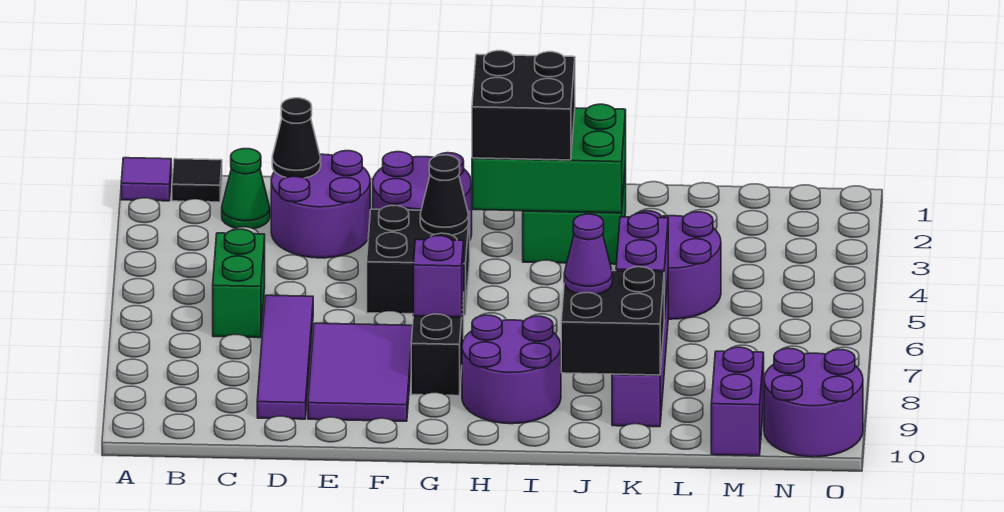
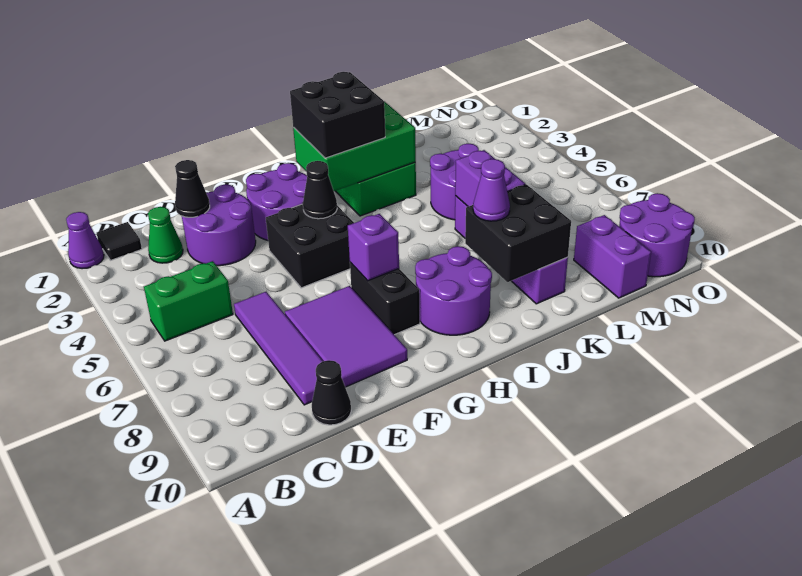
purple tile A1 level 1 -> purple cone A1 level 1
green brick C5:C6 level 1 -> green brick B5:C5 level 1
none -> black cone D10 level 1

